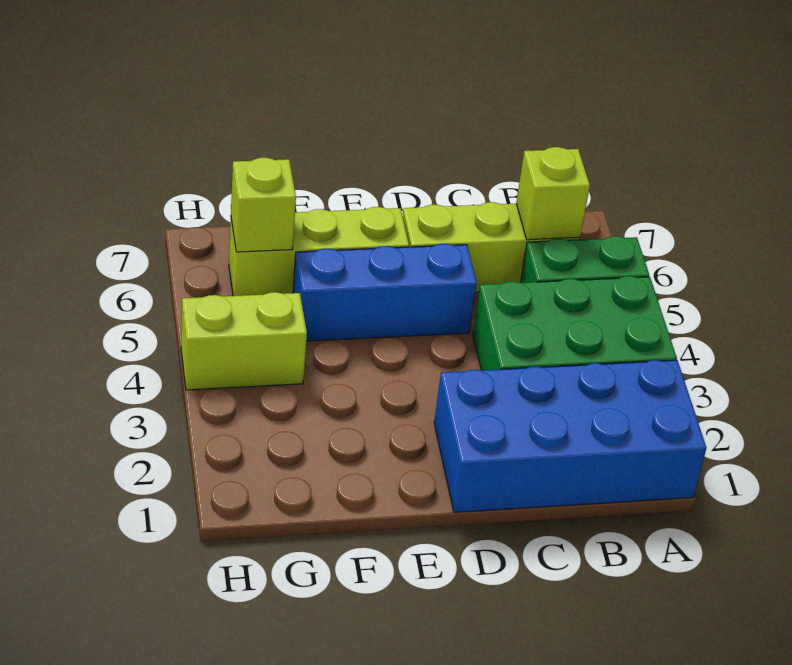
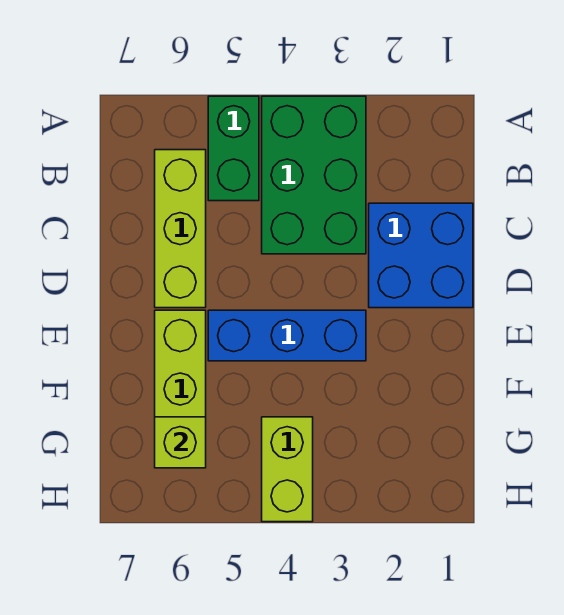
blue brick A1:D2 level 1 -> blue brick C1:D2 level 1
lime brick B6 level 2 -> none
blue brick D5:F5 level 1 -> blue brick E3:E5 level 1

